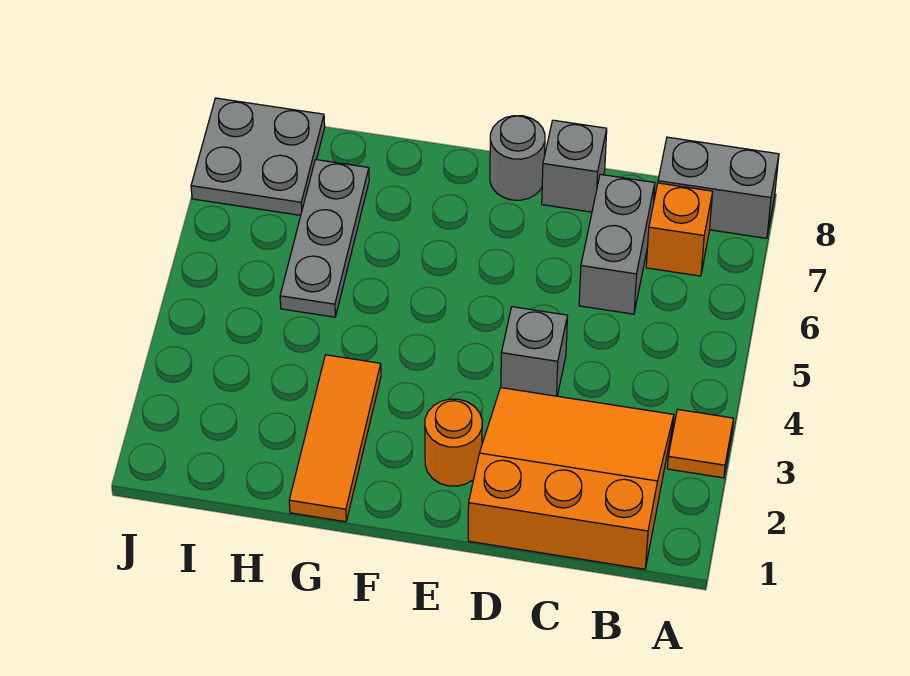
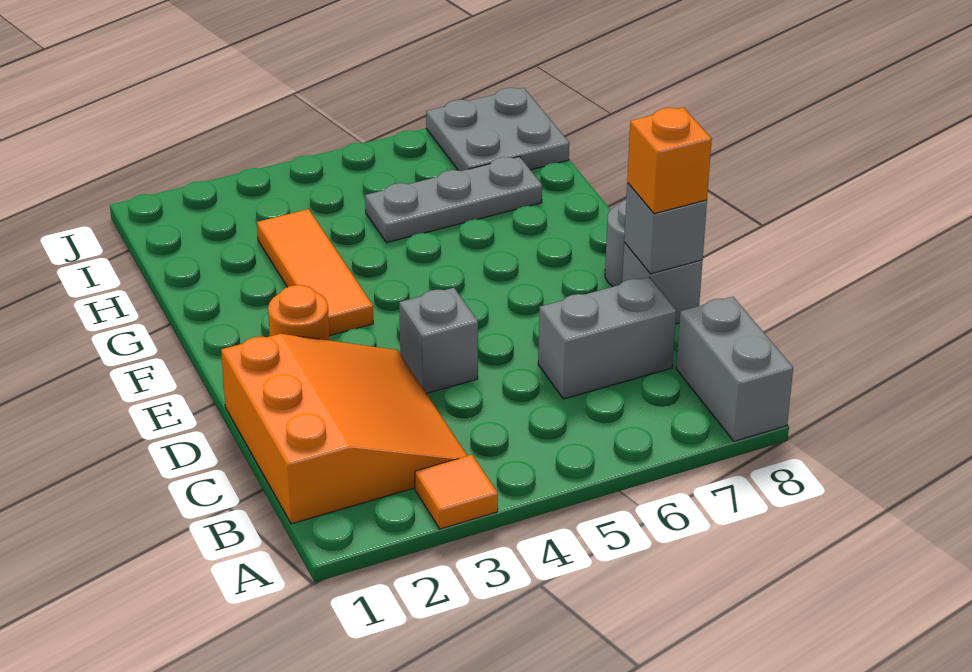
orange brick B7 level 1 -> orange brick D8 level 3
none -> grey brick D8 level 2
orange tile G1:G3 level 1 -> orange tile F3:H3 level 1

